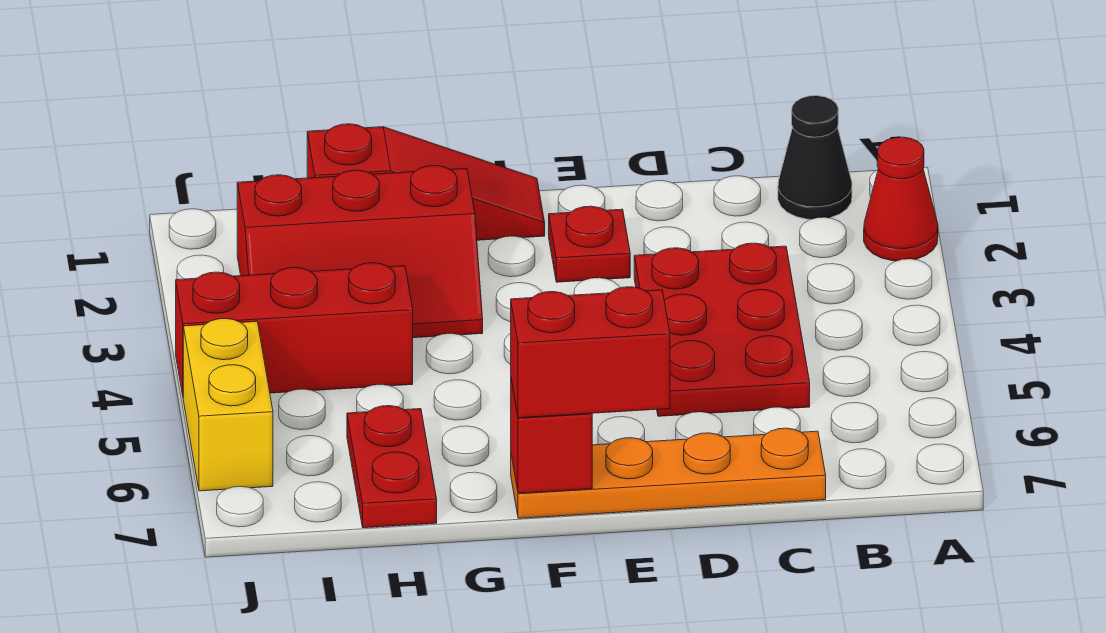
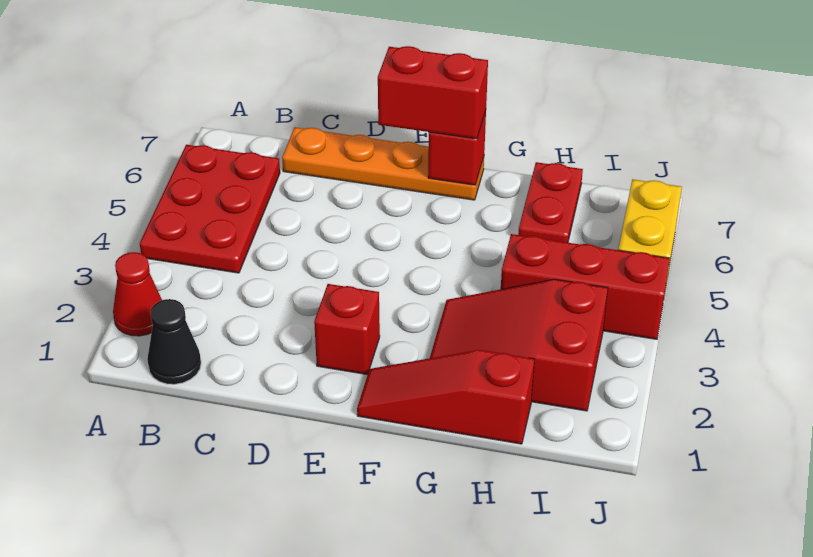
red plate C3:D5 level 1 -> red plate A4:B6 level 1
red plate E2 level 1 -> red brick E2 level 1
red slope G2:I3 level 1 top 2 -> red slope G2:I3 level 1 top I

